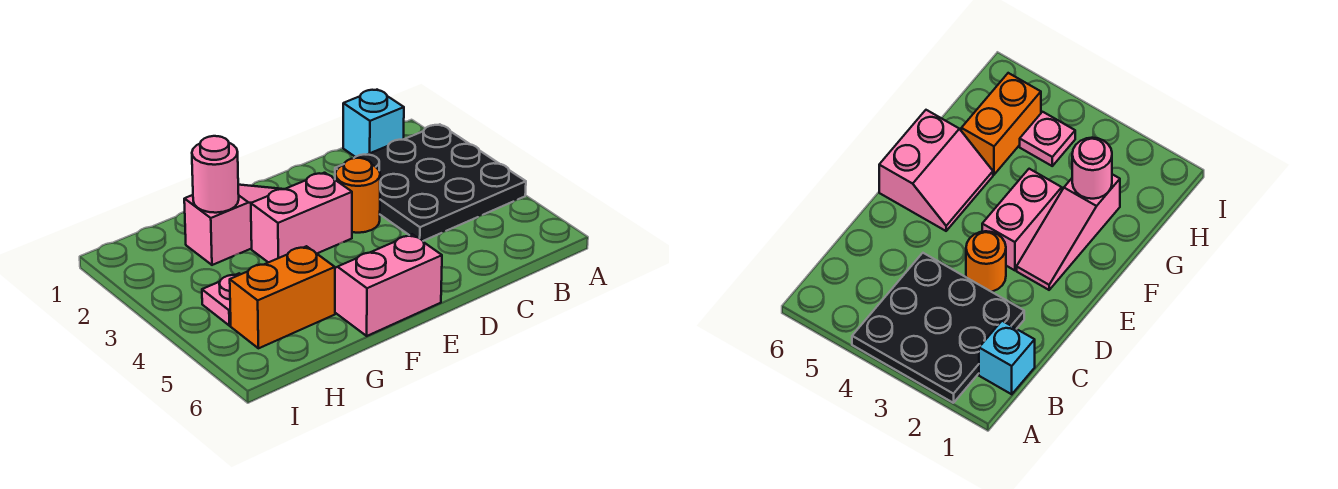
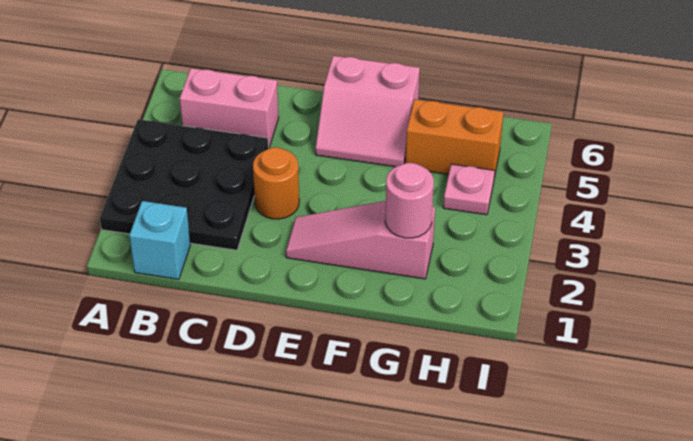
pink brick E3:F3 level 1 -> pink brick B5:C5 level 1

